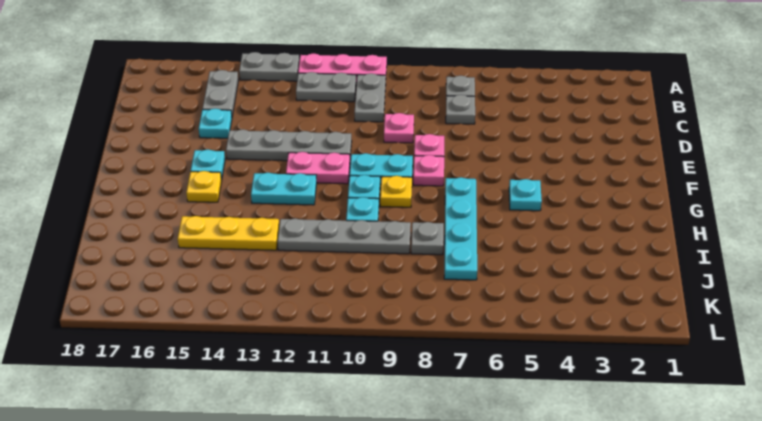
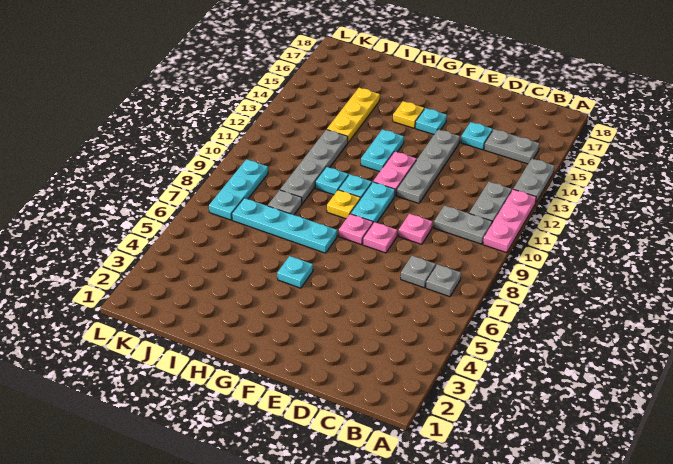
none -> cyan plate K7:K9 level 1

